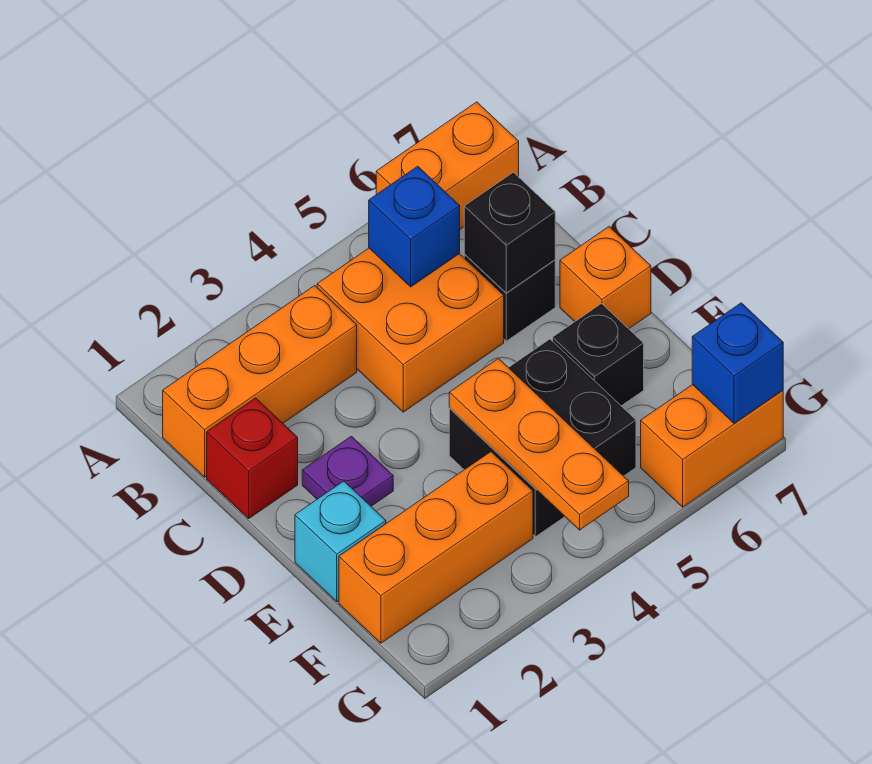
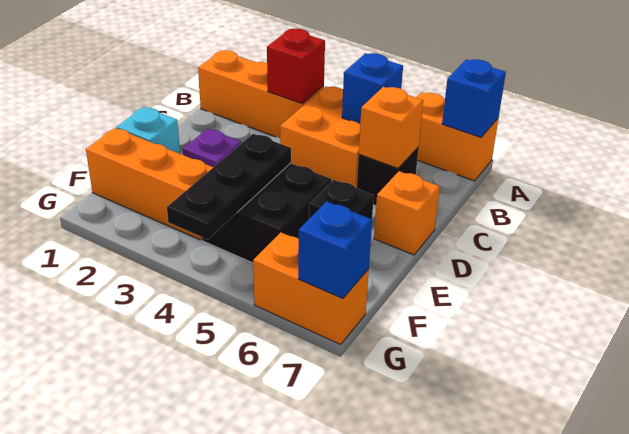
none -> blue brick A7 level 2
red brick C1 level 1 -> red brick B3 level 2
black brick C6 level 2 -> orange brick C6 level 2
orange plate E4:G4 level 2 -> black plate E4:G4 level 2

